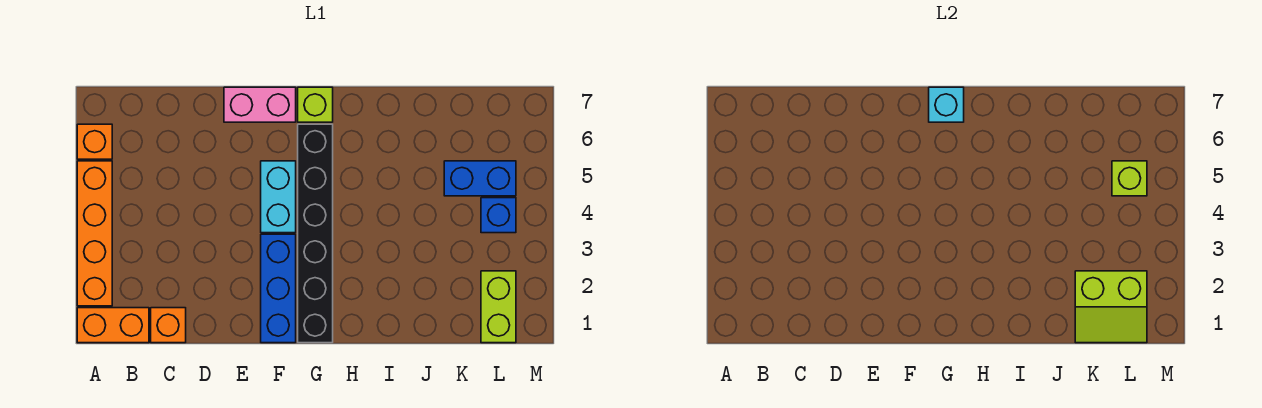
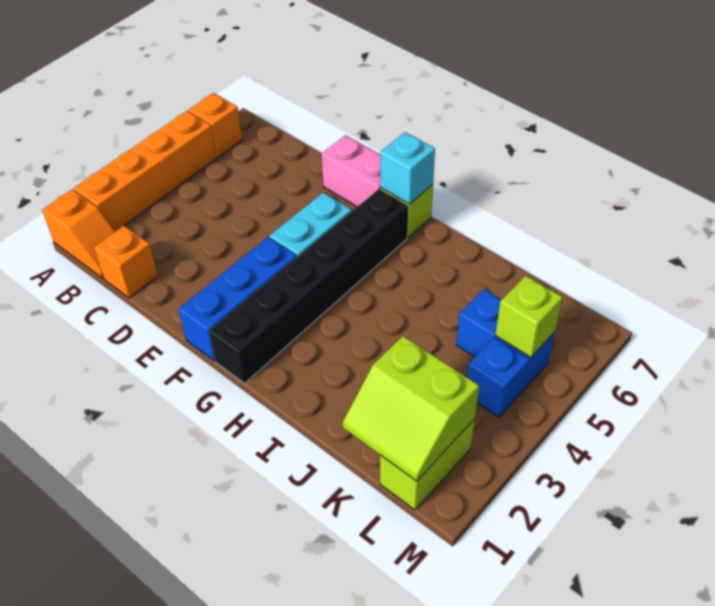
orange brick A1:B1 level 1 -> orange slope A1:B1 level 1 top A

